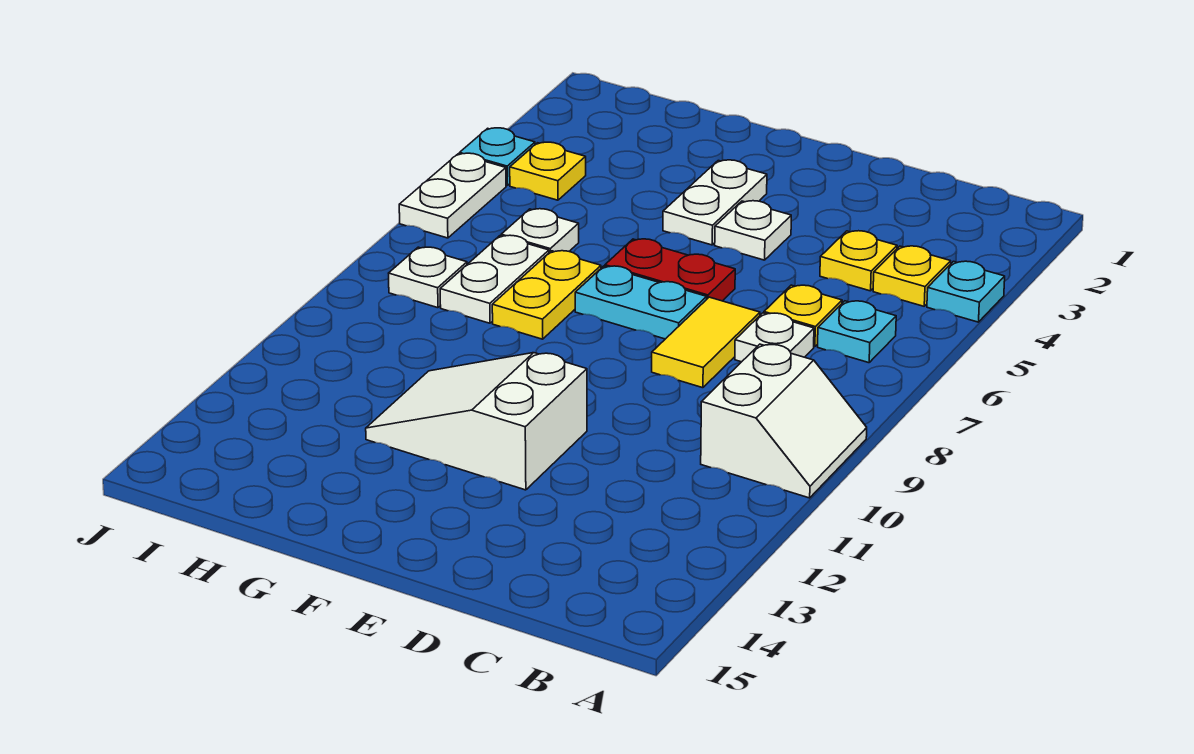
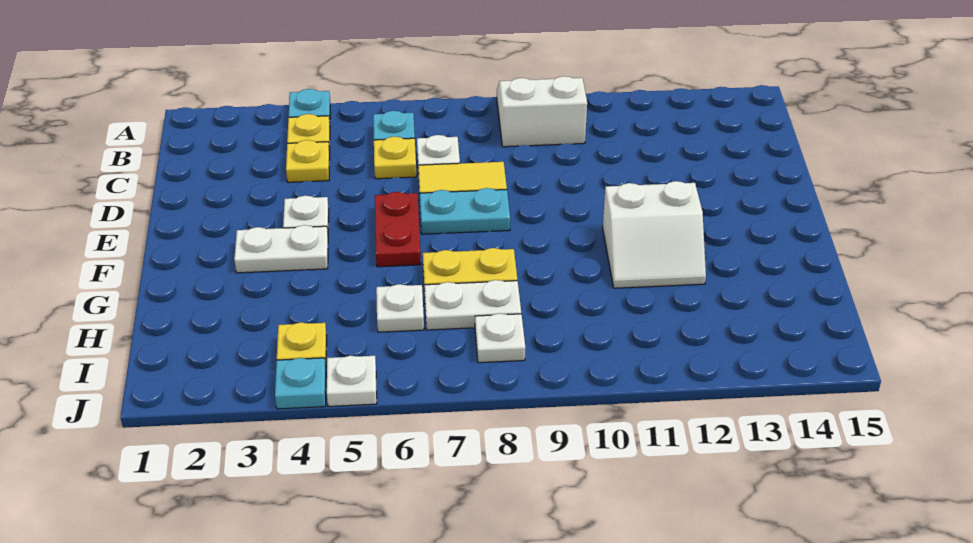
cyan plate E7:F7 level 1 -> cyan plate E7:E8 level 1
white slope E11:G12 level 1 top E -> white slope F11:G12 level 1 top F
white plate J5:J6 level 1 -> white plate J5 level 1

